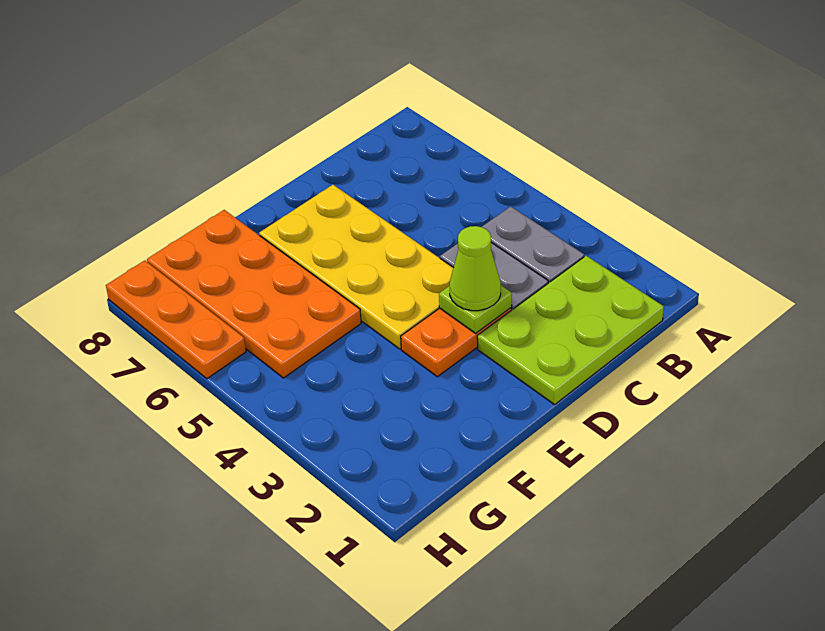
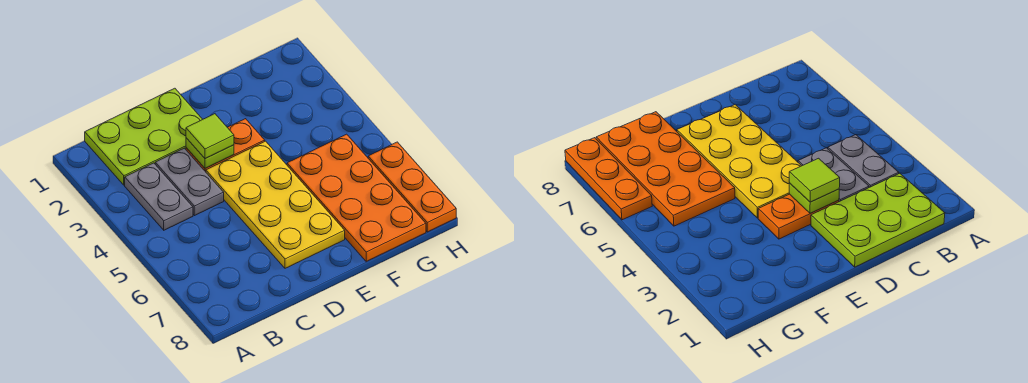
lime cone D3 level 3 -> lime tile D3 level 3

